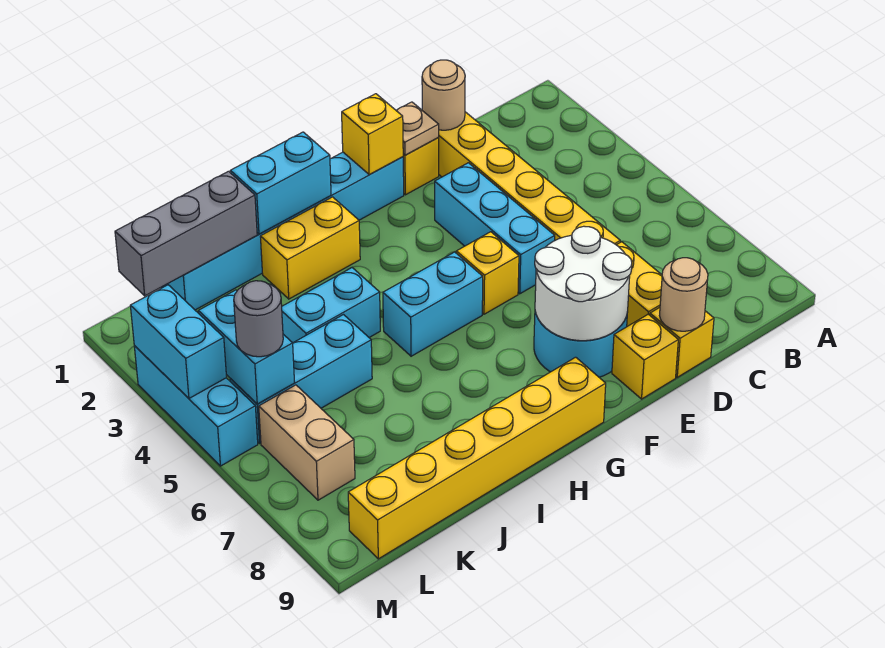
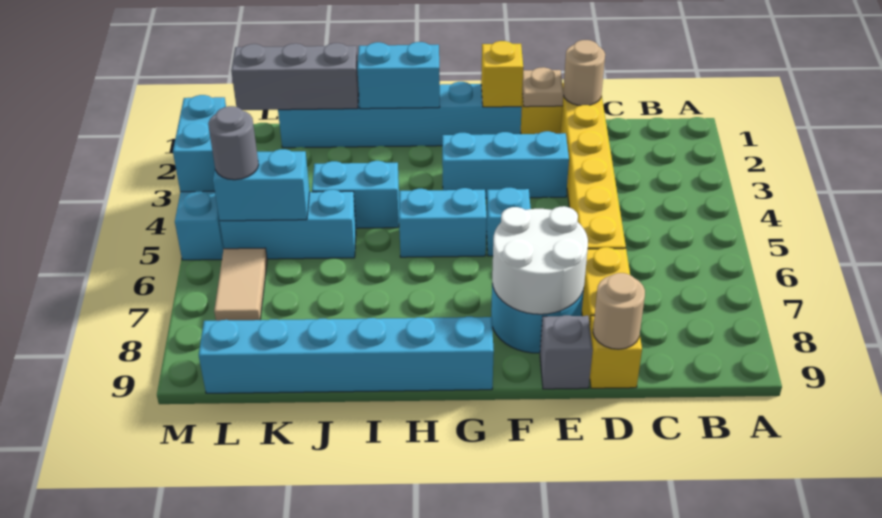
cyan brick E3:E5 level 1 -> cyan brick E3:G3 level 1
yellow brick E9 level 1 -> grey brick E9 level 1
yellow brick F5 level 1 -> cyan brick F5 level 1
yellow brick G9:L9 level 1 -> cyan brick G9:L9 level 1
yellow brick H2:I2 level 1 -> none
cyan brick L4:L5 level 2 -> cyan brick K5:L5 level 2
tan brick L6:L7 level 1 -> tan tile L6:L7 level 1

